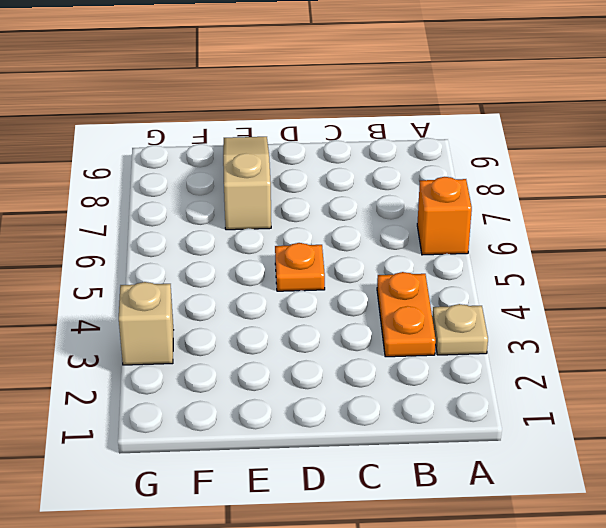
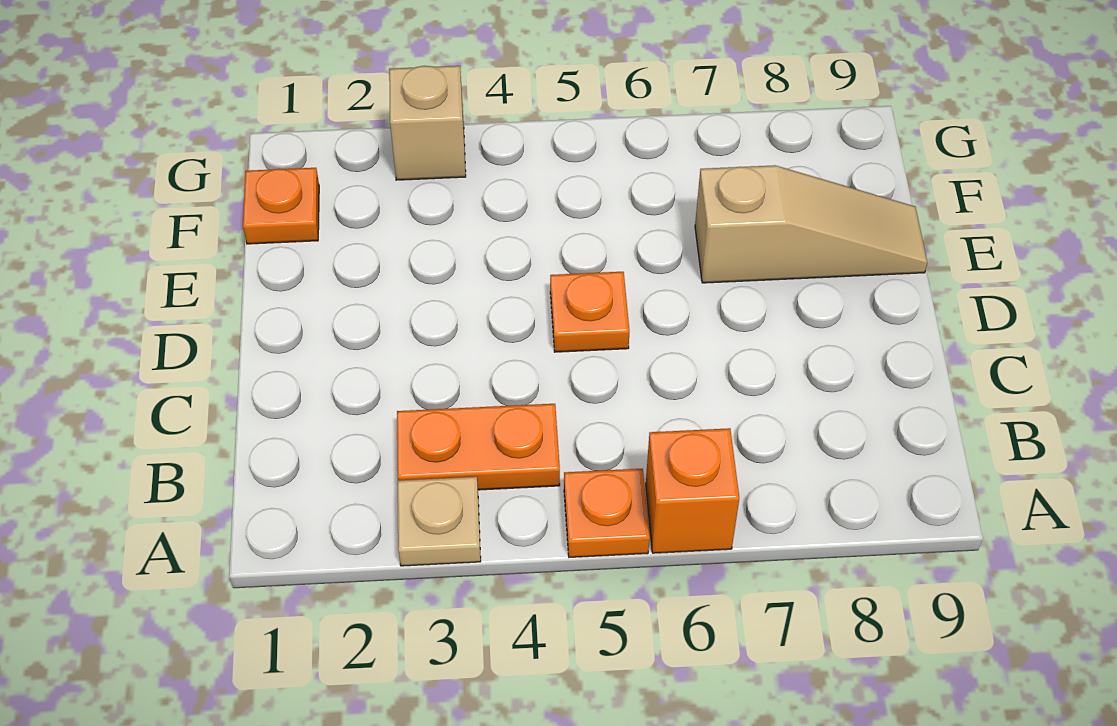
none -> orange plate A5 level 1
none -> orange plate F1 level 1

